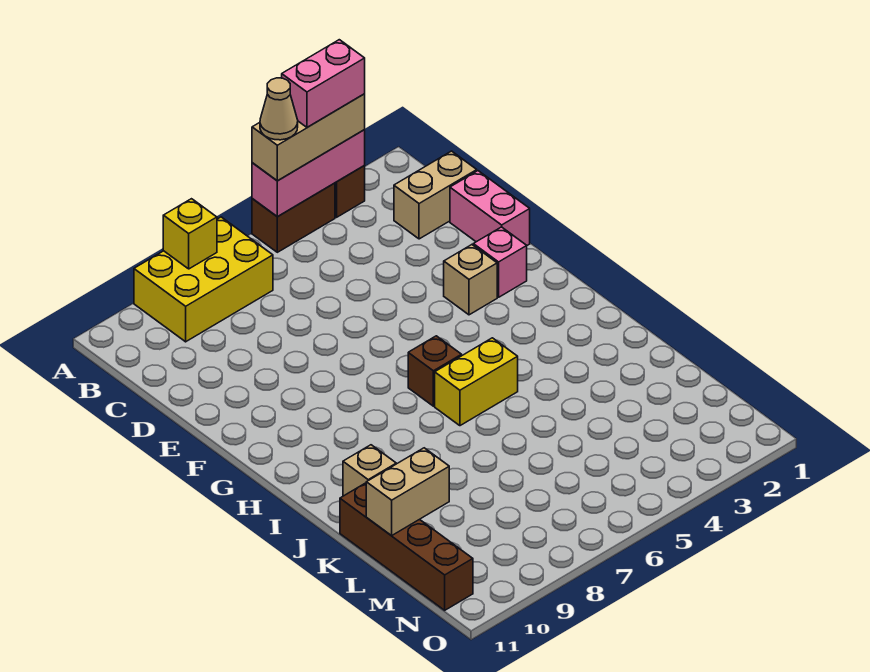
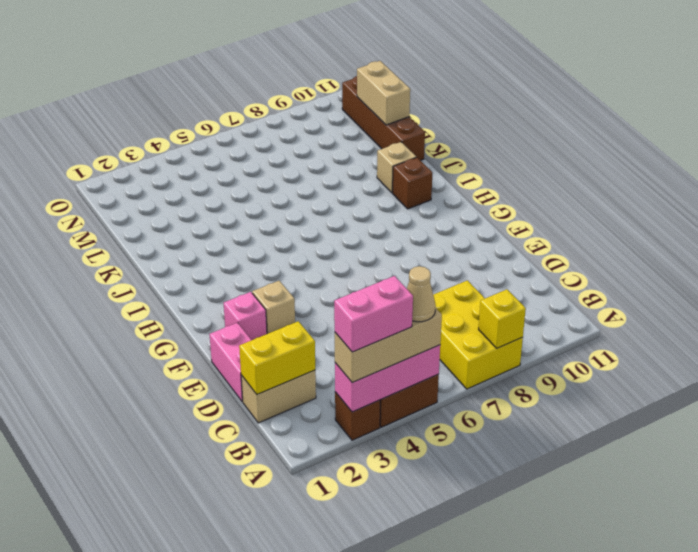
yellow brick A7:B9 level 1 -> yellow brick A7:C8 level 1
brown brick H6 level 1 -> brown brick I10 level 1
yellow brick I5:I6 level 1 -> yellow brick C1:C2 level 2
tan brick L10:L11 level 2 -> tan brick L11:M11 level 2

